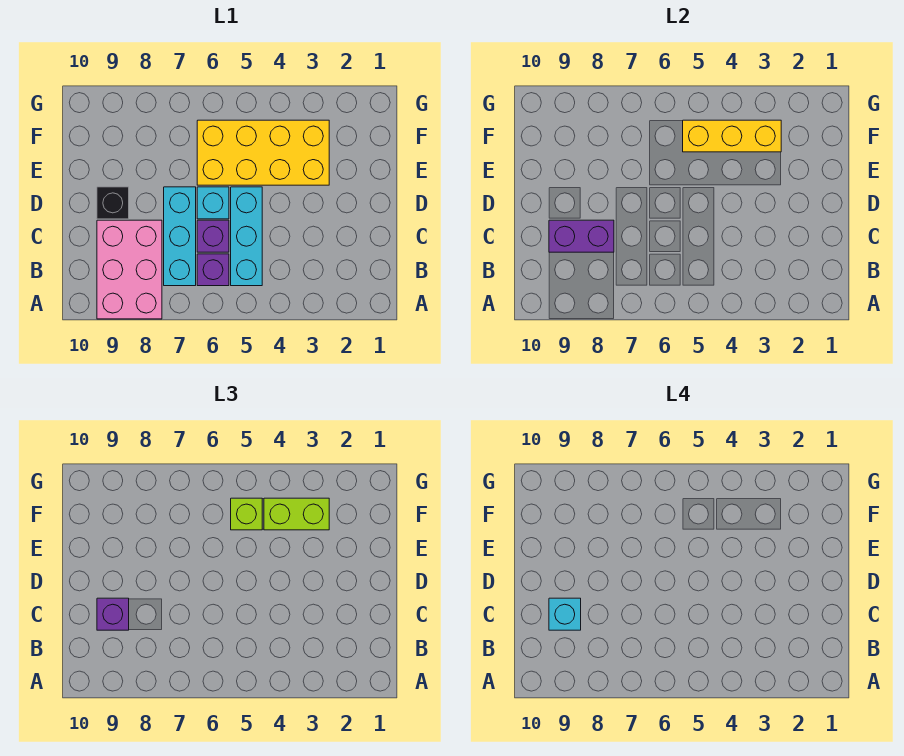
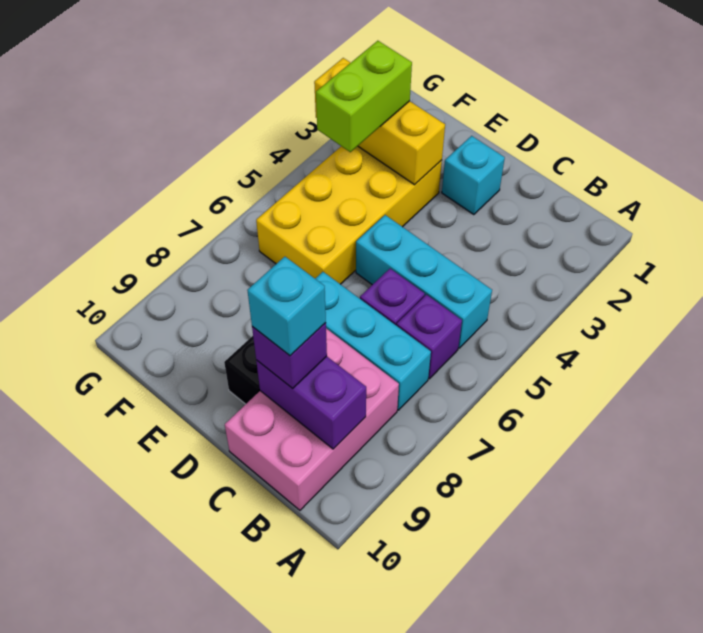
pink brick A8:C9 level 1 -> pink brick B8:C10 level 1
purple brick C8:C9 level 2 -> purple brick B9:C9 level 2
cyan brick D6 level 1 -> cyan brick D2 level 1
yellow brick F3:F5 level 2 -> yellow brick E3:G3 level 2
lime brick F5 level 3 -> none

